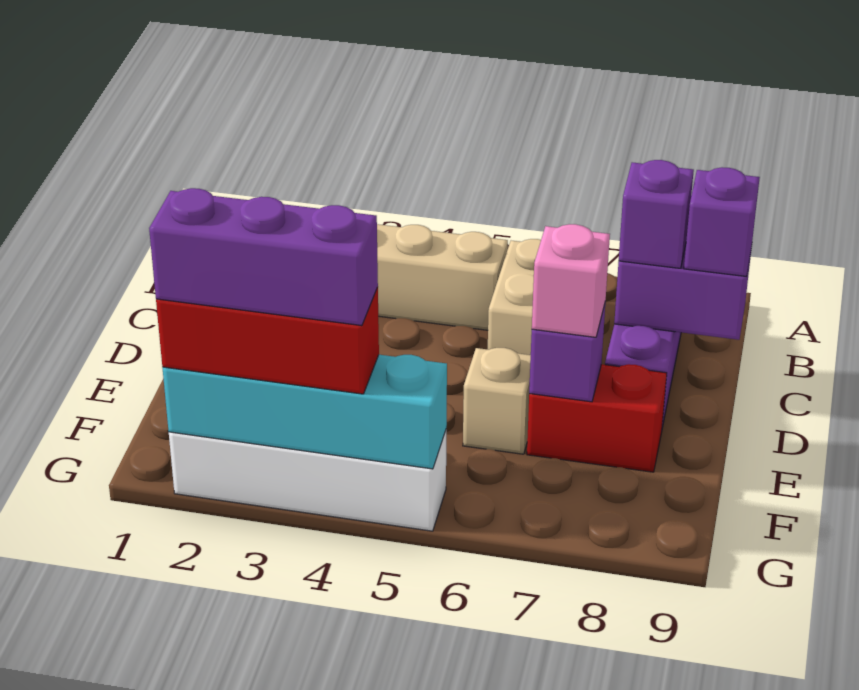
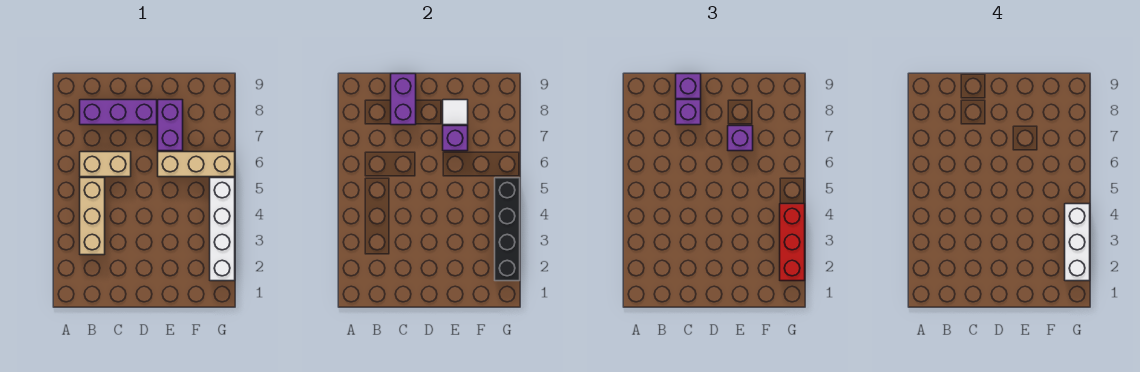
tan brick E6 level 1 -> tan brick E6:G6 level 1
red brick E7:E8 level 1 -> purple brick E7:E8 level 1
pink brick E7 level 3 -> purple brick E7 level 3
none -> white tile E8 level 2
cyan brick G2:G5 level 2 -> black brick G2:G5 level 2
purple brick G2:G4 level 4 -> white brick G2:G4 level 4

